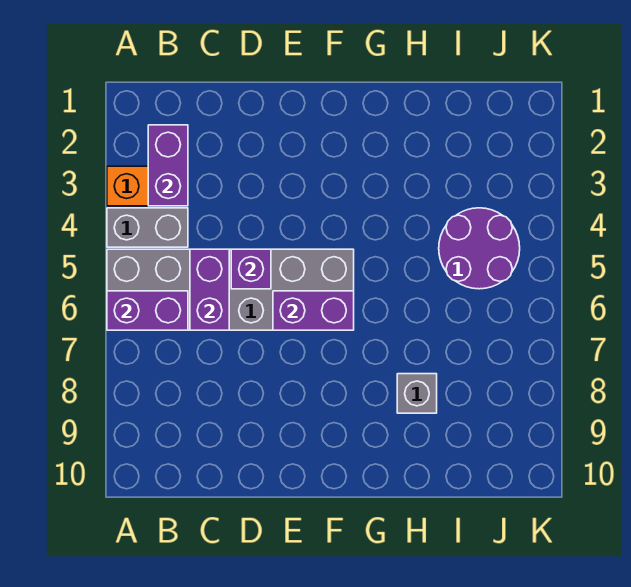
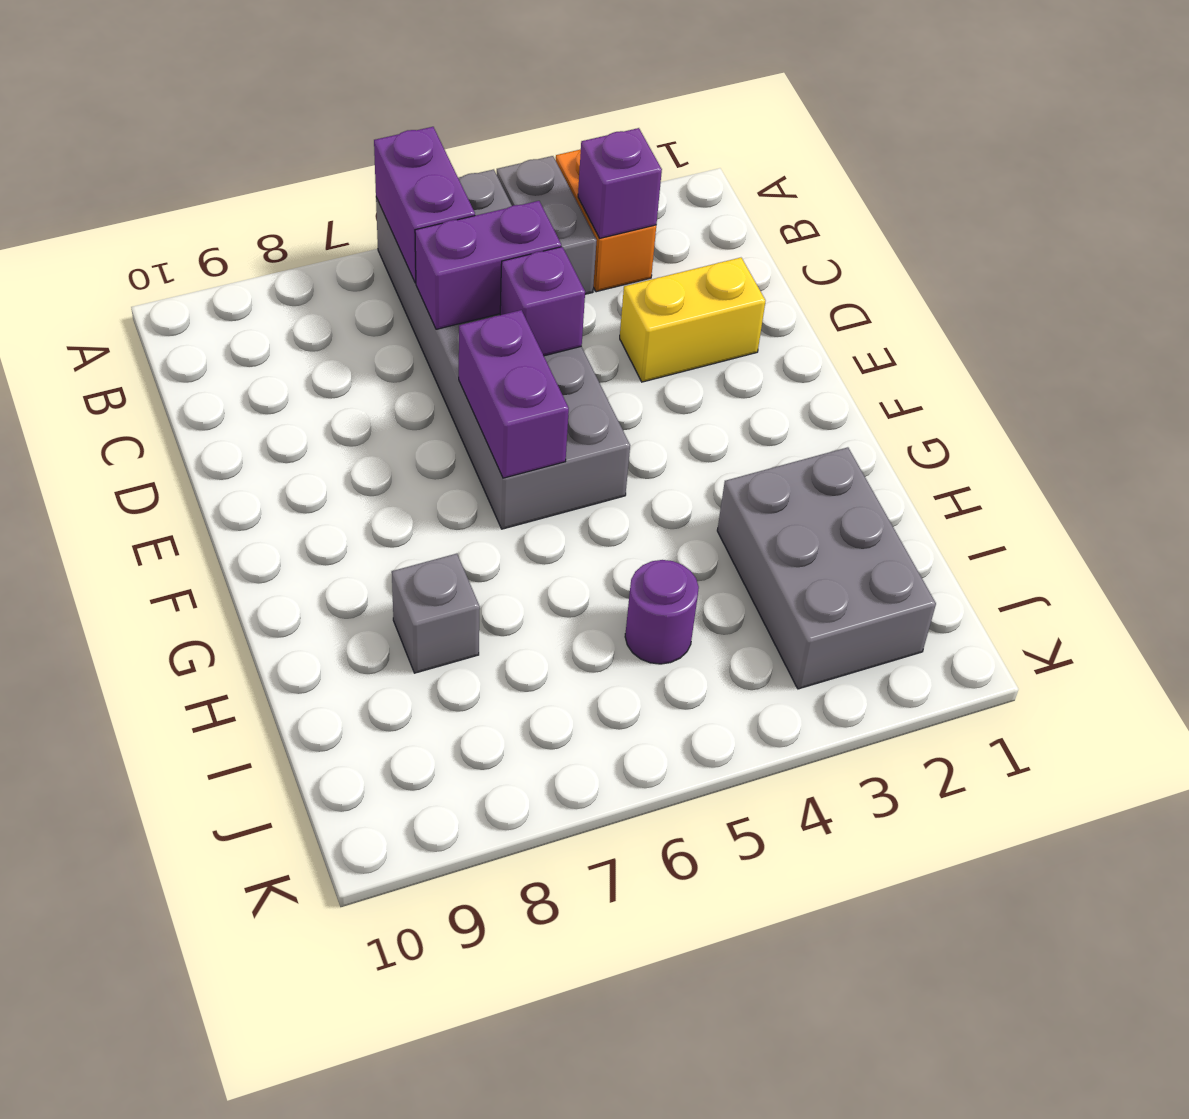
purple brick B2:B3 level 2 -> purple brick B3 level 2
none -> yellow brick D2:D3 level 1
none -> grey brick H2:J3 level 1
purple round brick I4:J5 level 1 -> purple round brick I5 level 1

